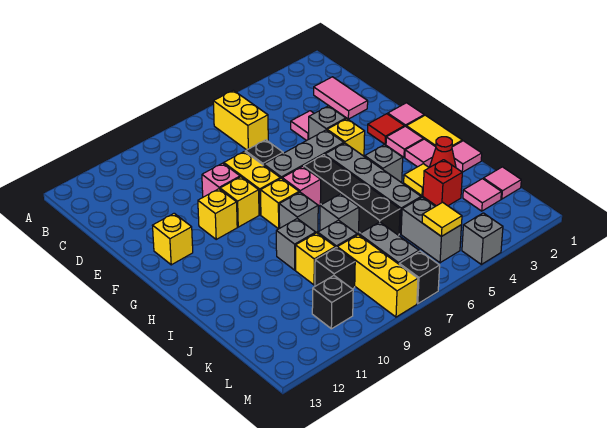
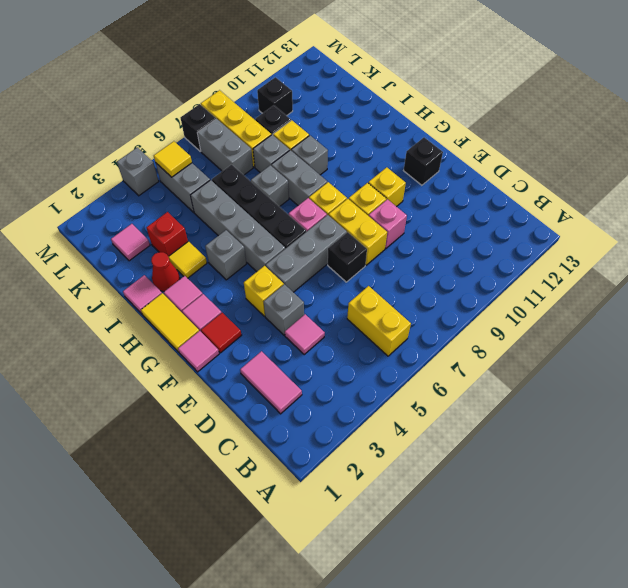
yellow brick F12 level 1 -> black brick F12 level 1
grey brick H8 level 1 -> grey brick H8:I8 level 1
pink tile K1 level 1 -> none

